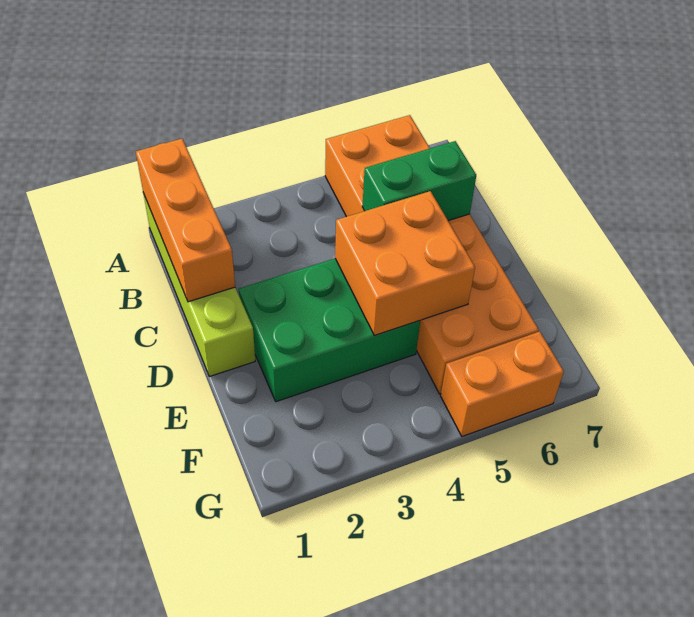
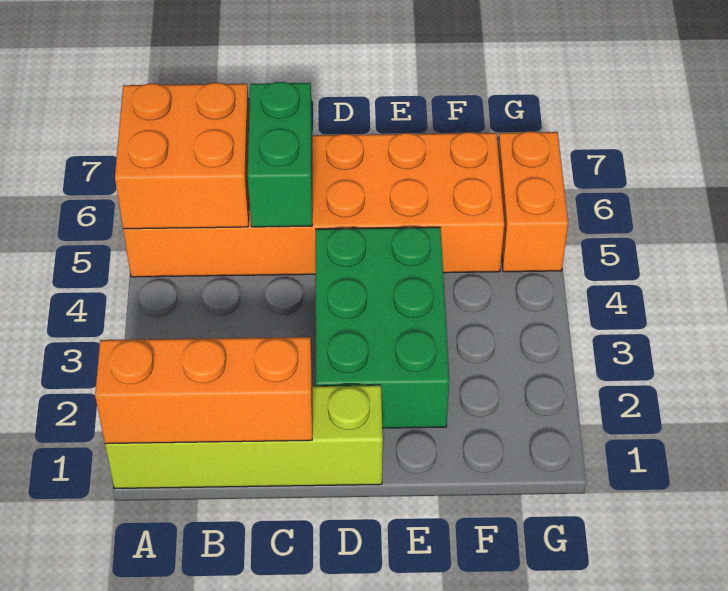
orange brick D4:E5 level 2 -> orange brick A5:B6 level 2

